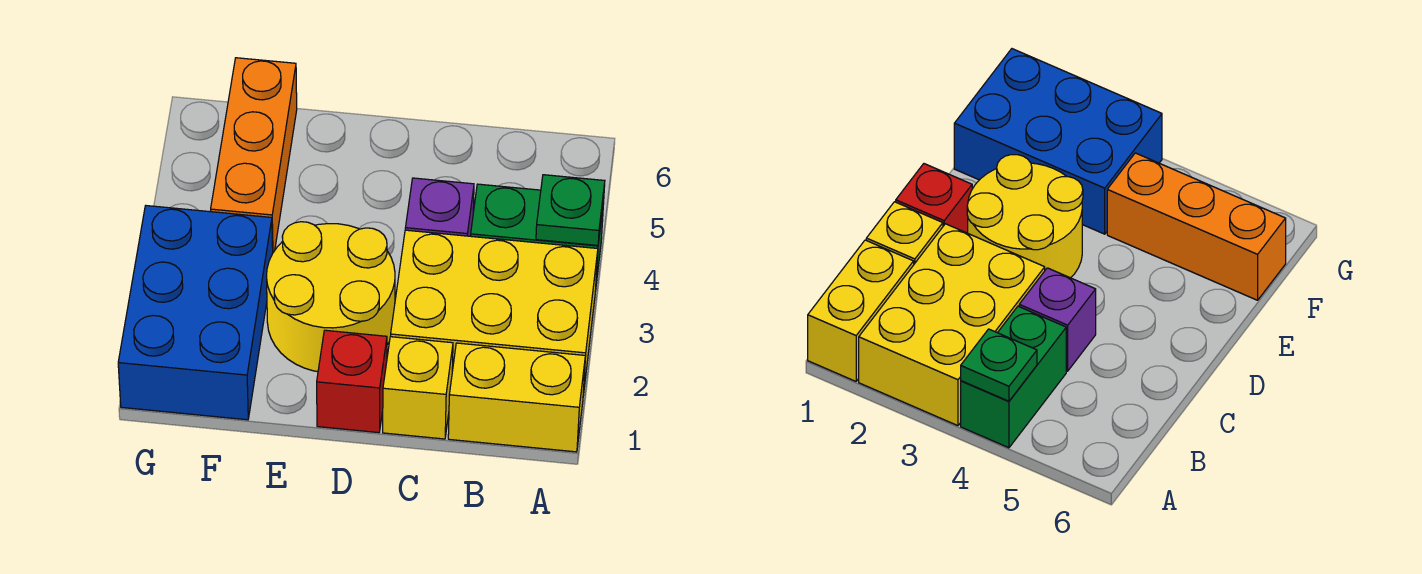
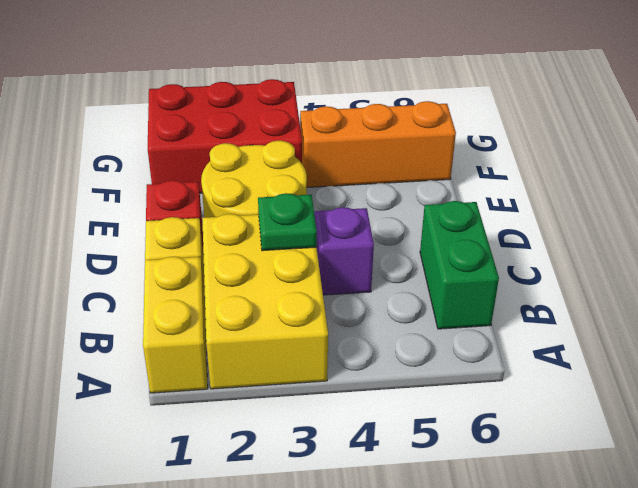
green brick A4:B4 level 1 -> green brick B6:C6 level 1
green plate A4 level 2 -> green plate C3 level 2
blue brick F1:G3 level 1 -> red brick F1:G3 level 1

